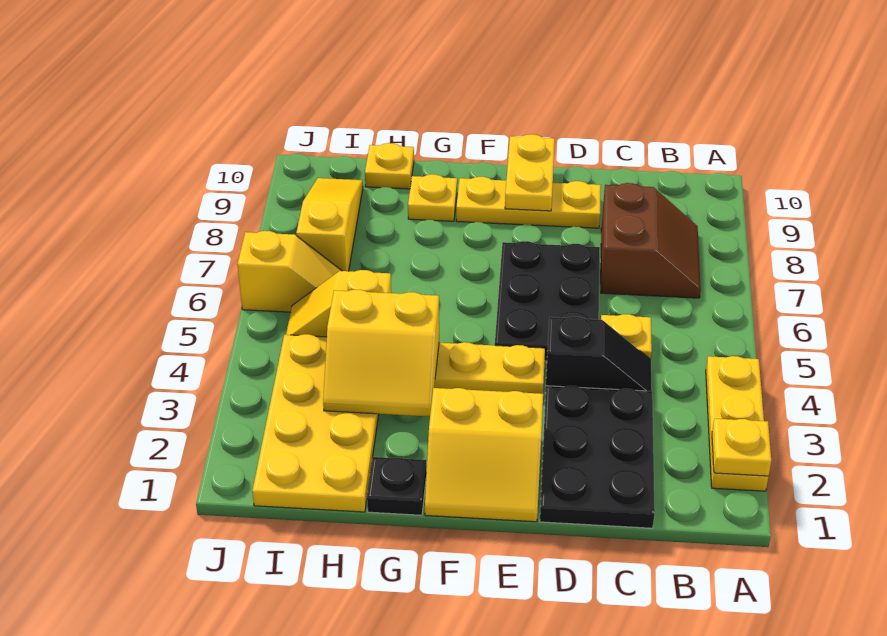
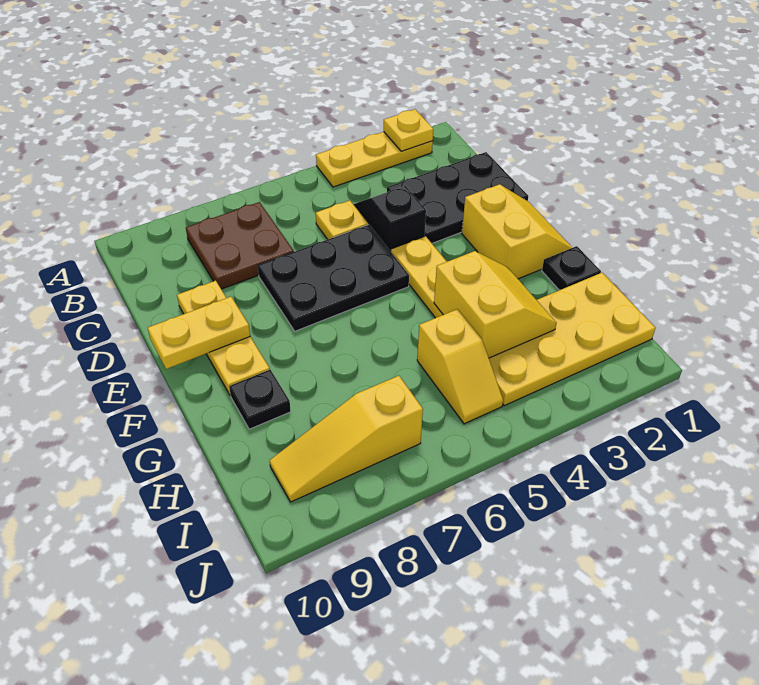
brown slope B7:C8 level 1 top C -> brown plate B7:C8 level 1
yellow plate G9 level 1 -> black plate G9 level 1
yellow plate H10 level 1 -> none
yellow slope I6:J6 level 1 top J -> none

